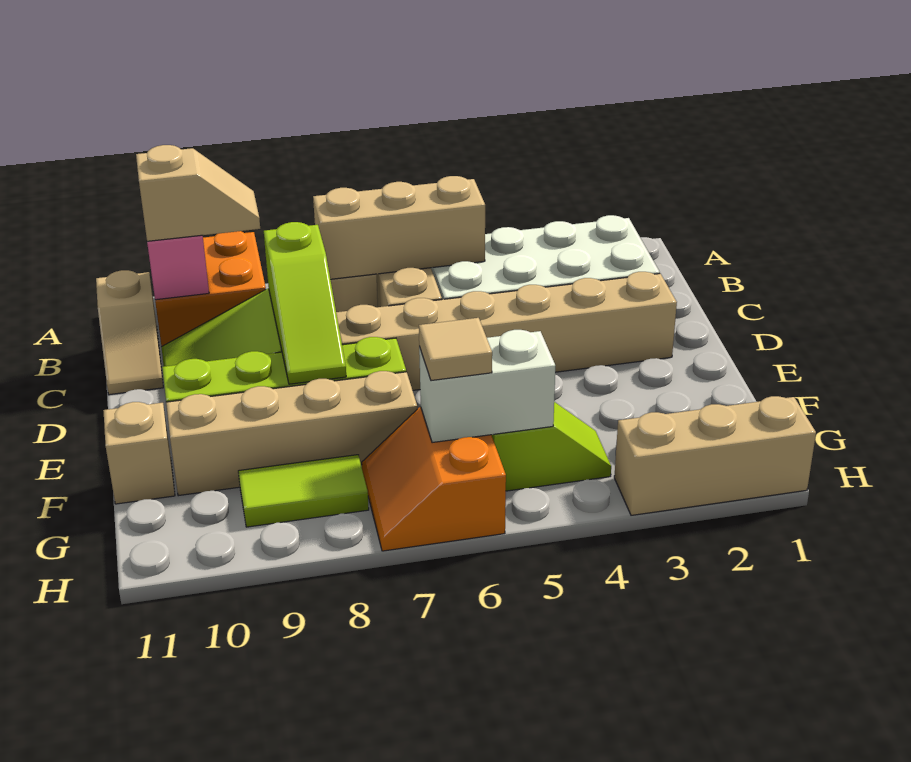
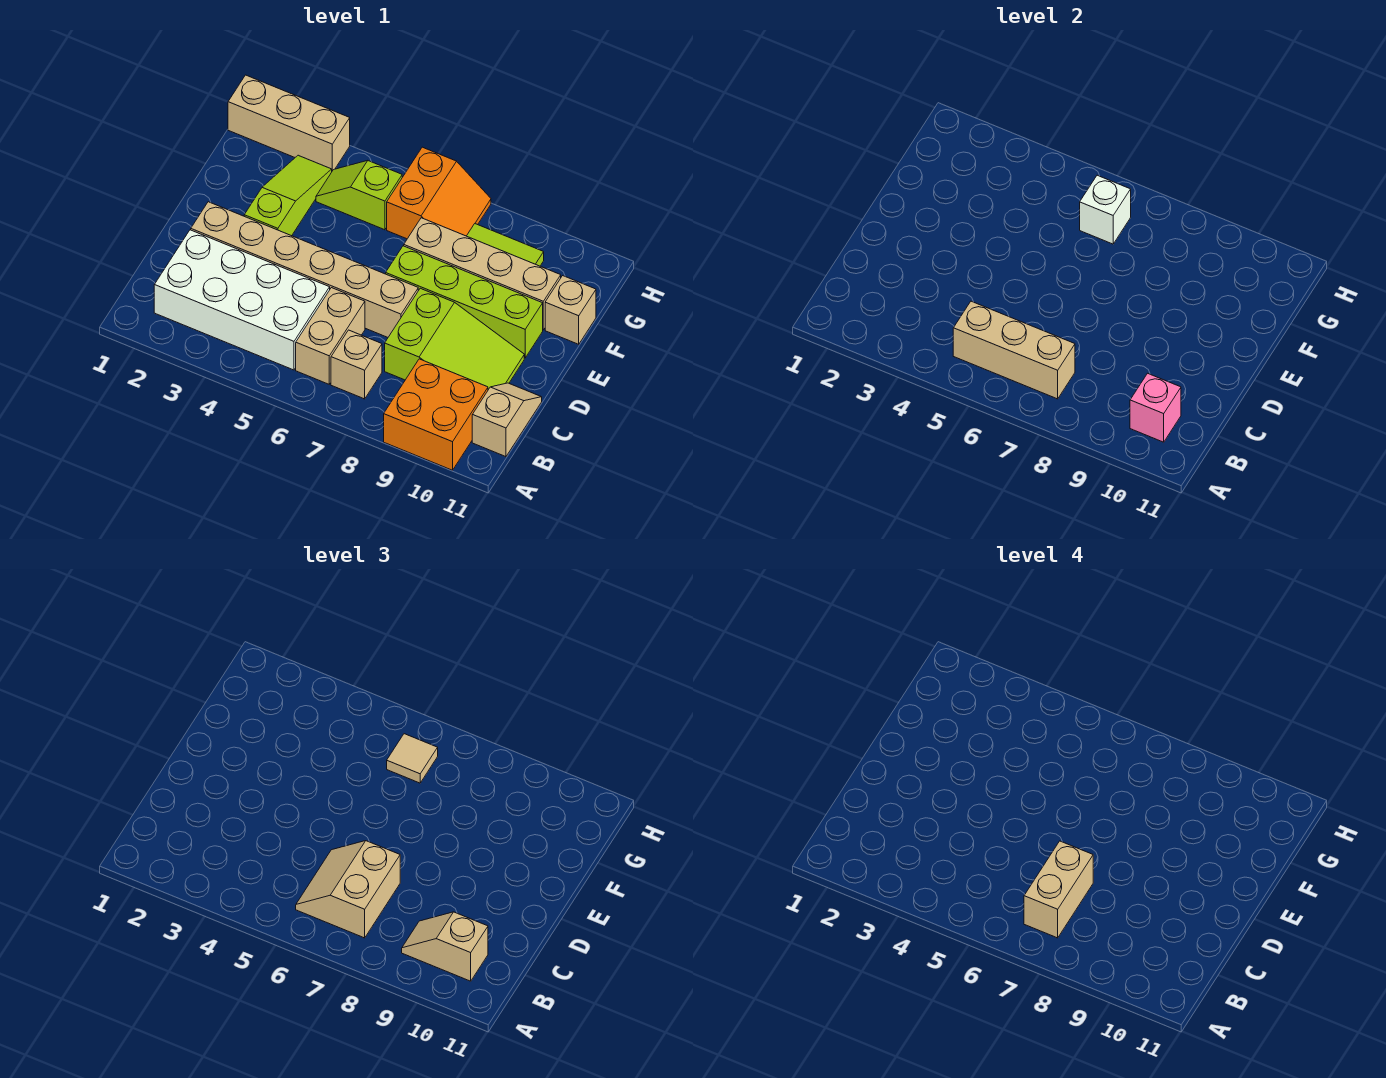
none -> tan slope B6:C7 level 3 top 7
none -> tan brick B7:C7 level 4
lime slope C8:E8 level 2 top C -> lime slope E3:G3 level 1 top E
white brick G5:G6 level 2 -> white brick G6 level 2

